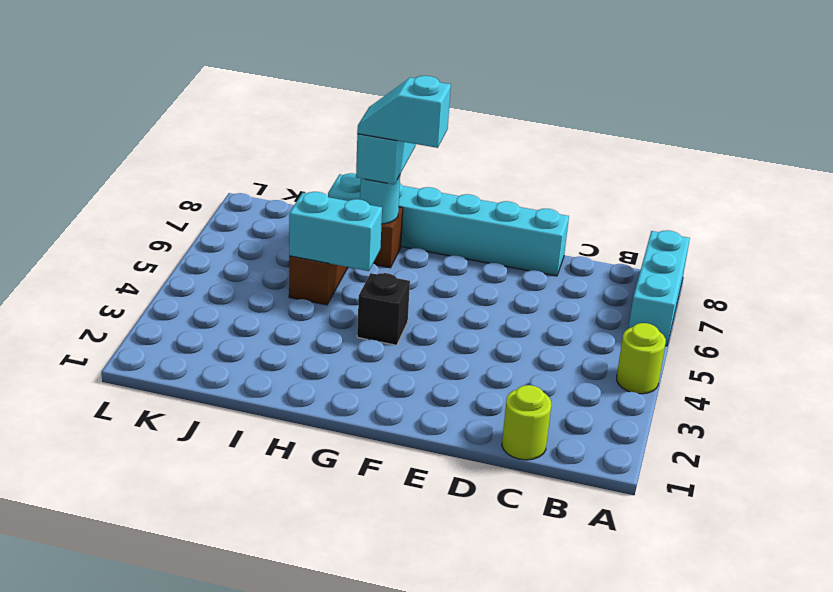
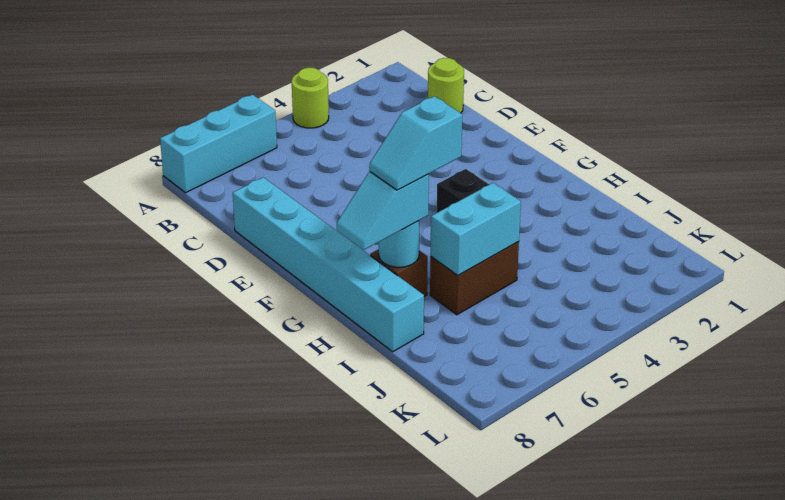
cyan slope G7:H7 level 4 top G -> cyan slope H6:H7 level 4 top 6
cyan brick H5:I5 level 2 -> cyan brick I5:I6 level 2

